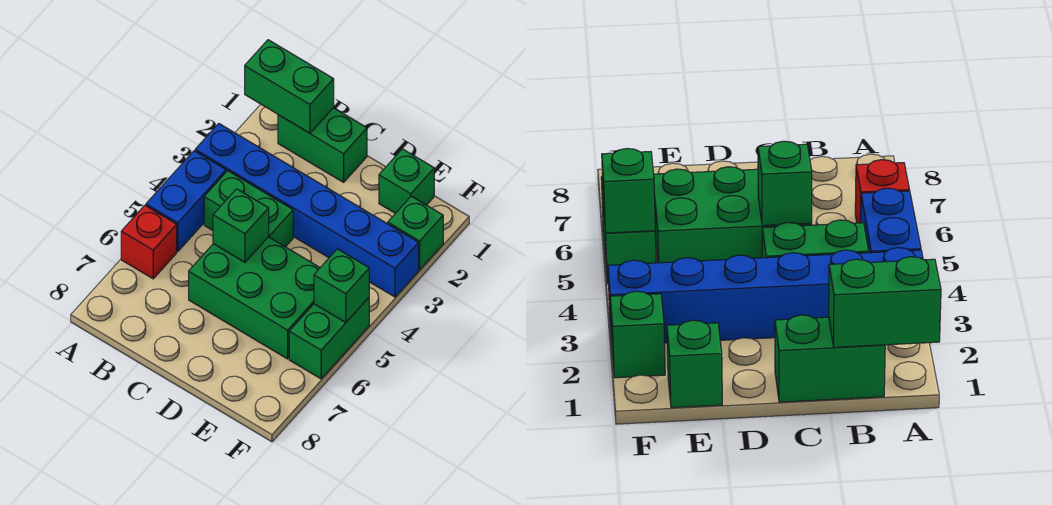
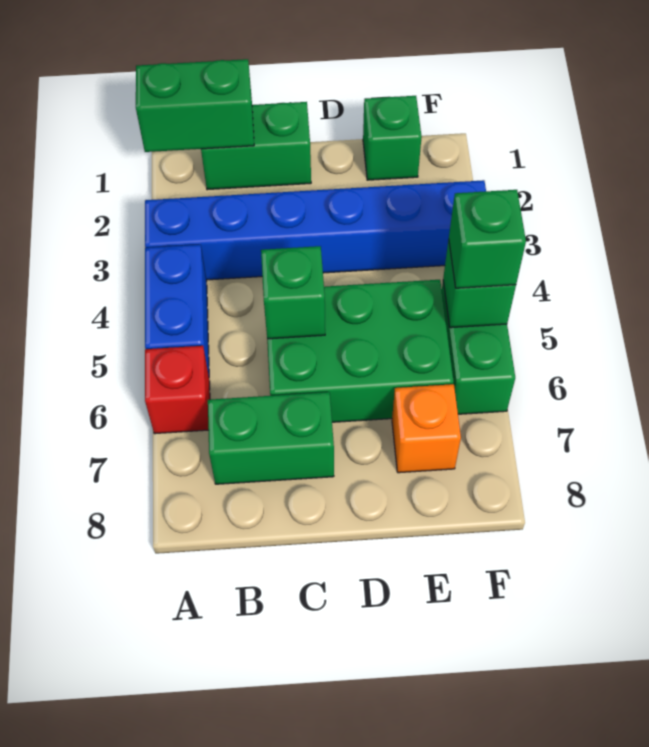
green brick B4:C4 level 1 -> green brick B7:C7 level 1
none -> orange brick E7 level 1
green brick F2 level 1 -> green brick F5 level 3

